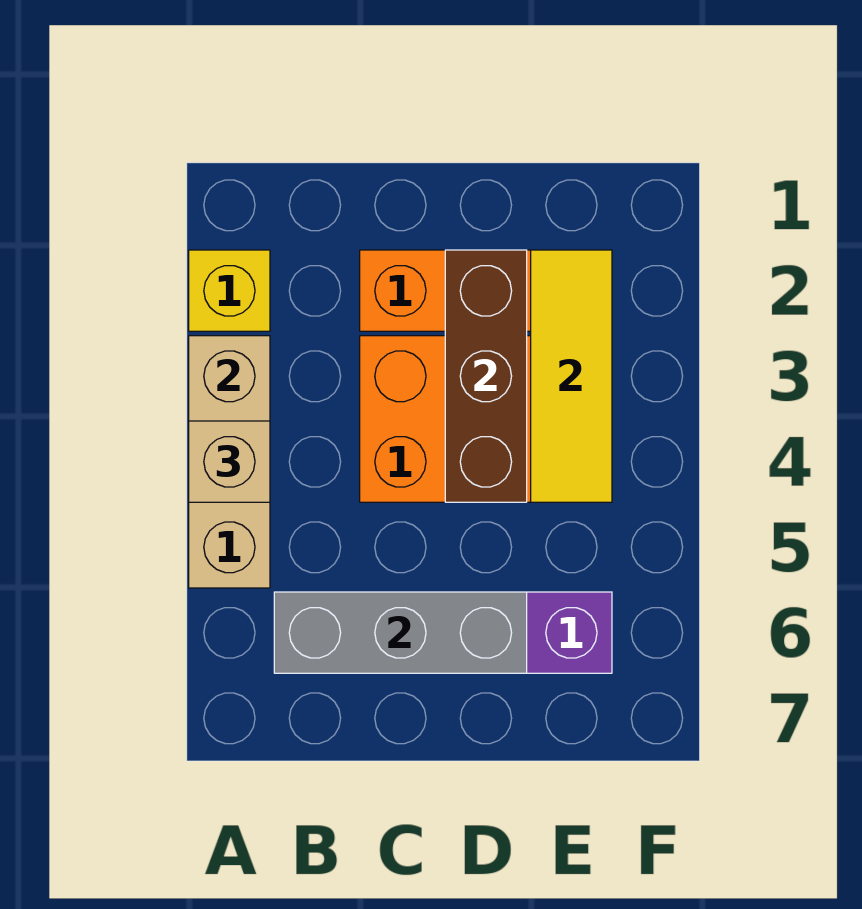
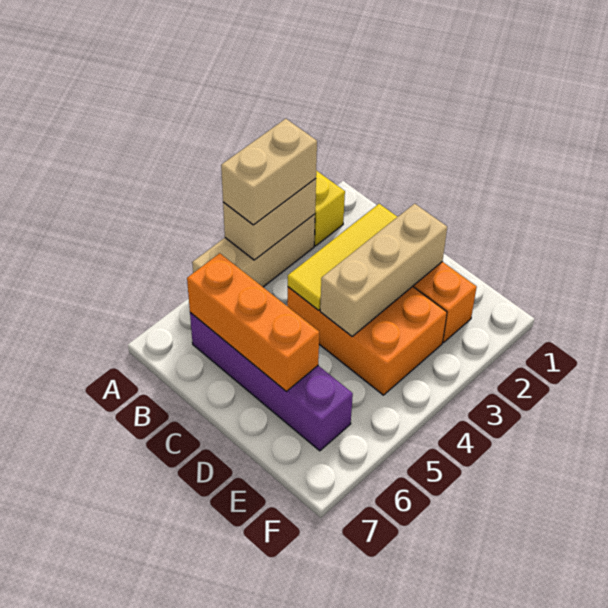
tan brick A4 level 3 -> tan brick A3:A4 level 3
grey brick B6:D6 level 2 -> orange brick B6:D6 level 2
brown brick D2:D4 level 2 -> tan brick D2:D4 level 2
yellow tile E2:E4 level 2 -> yellow tile C2:C4 level 2

